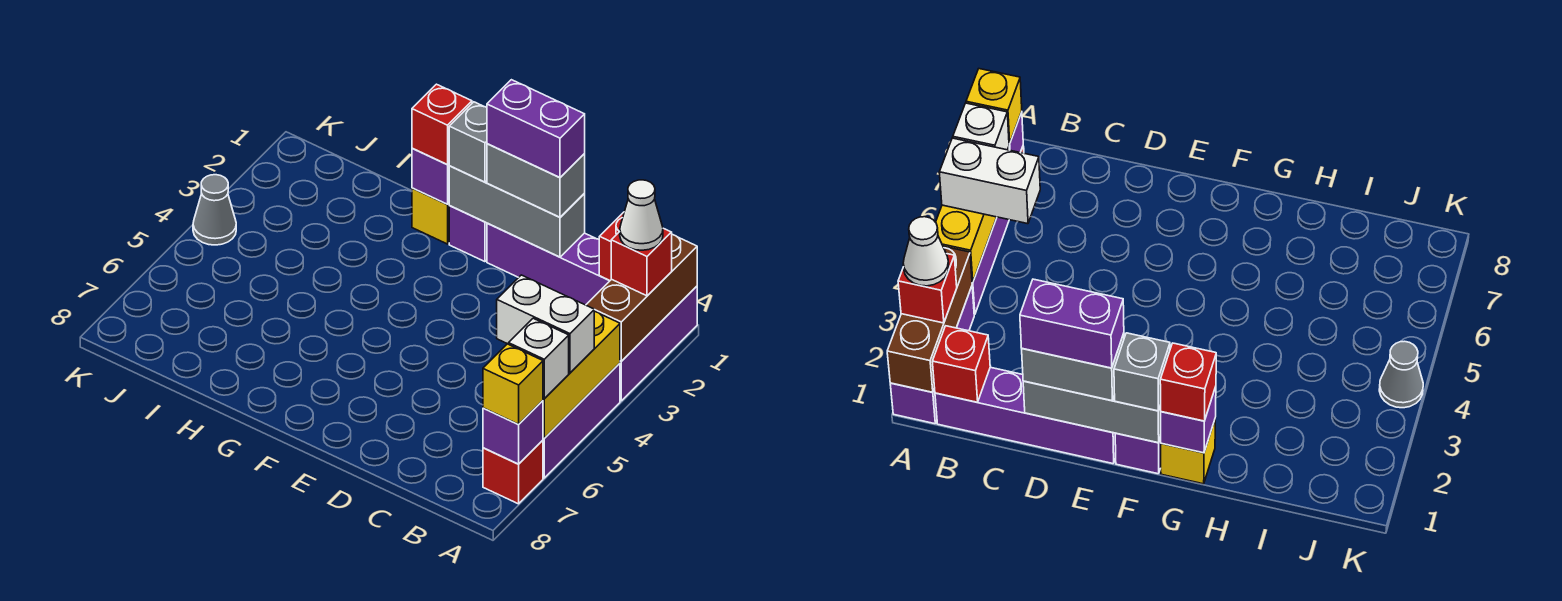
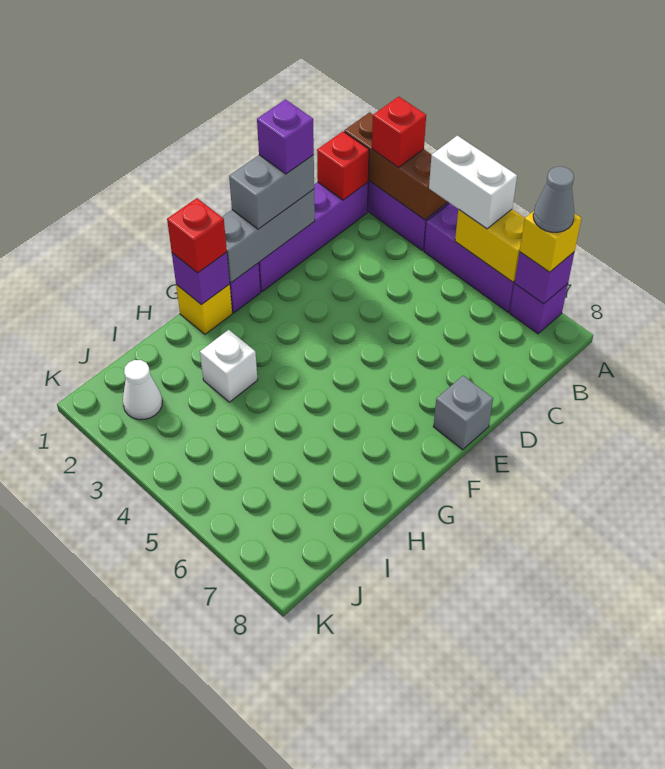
white cone A2 level 4 -> white cone J2 level 1
yellow brick A4:A6 level 2 -> yellow brick A5:A6 level 2
white brick A5:B5 level 3 -> white brick A4:A5 level 3
white brick A6 level 3 -> white brick H3 level 1
red brick A7 level 1 -> purple brick A7 level 1
purple brick D1:E1 level 4 -> purple brick D1 level 4
grey brick F1 level 3 -> grey brick E8 level 1
grey cone K4 level 1 -> grey cone A7 level 4

